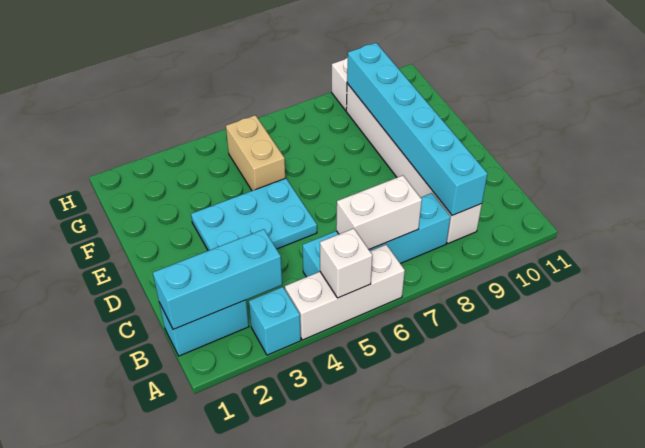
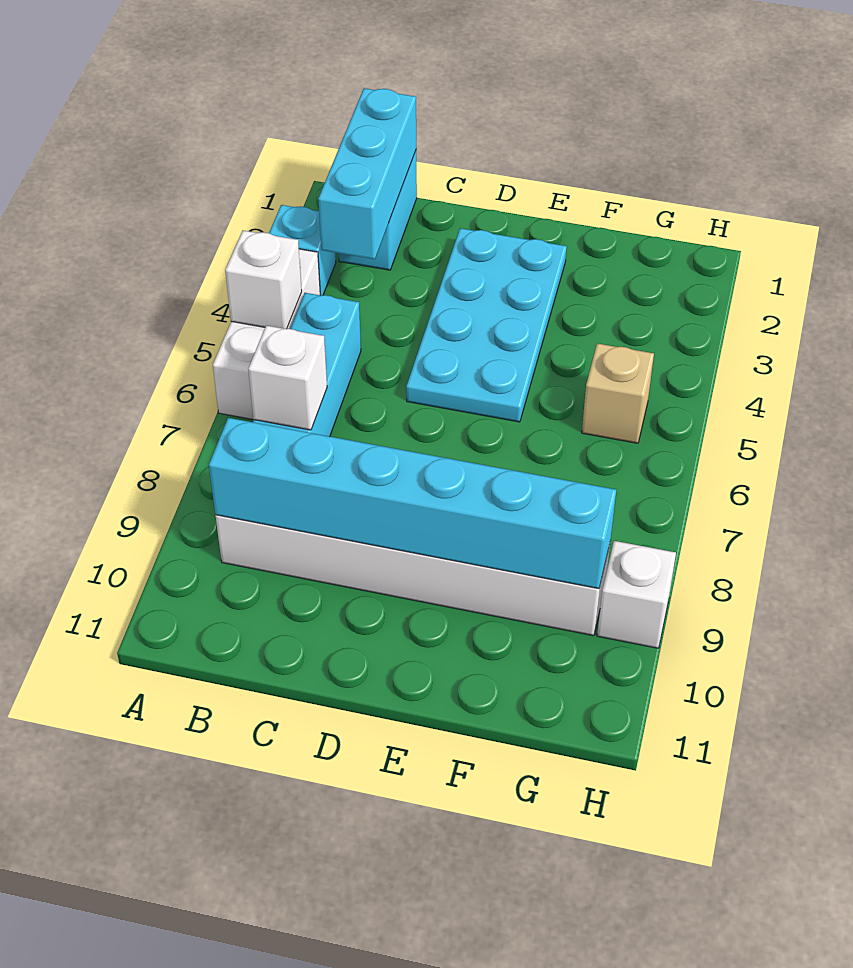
white brick B6:B7 level 2 -> white brick B7 level 2
cyan plate D3:E5 level 1 -> cyan plate D2:E5 level 1
tan brick F5:G5 level 1 -> tan brick G5 level 1

